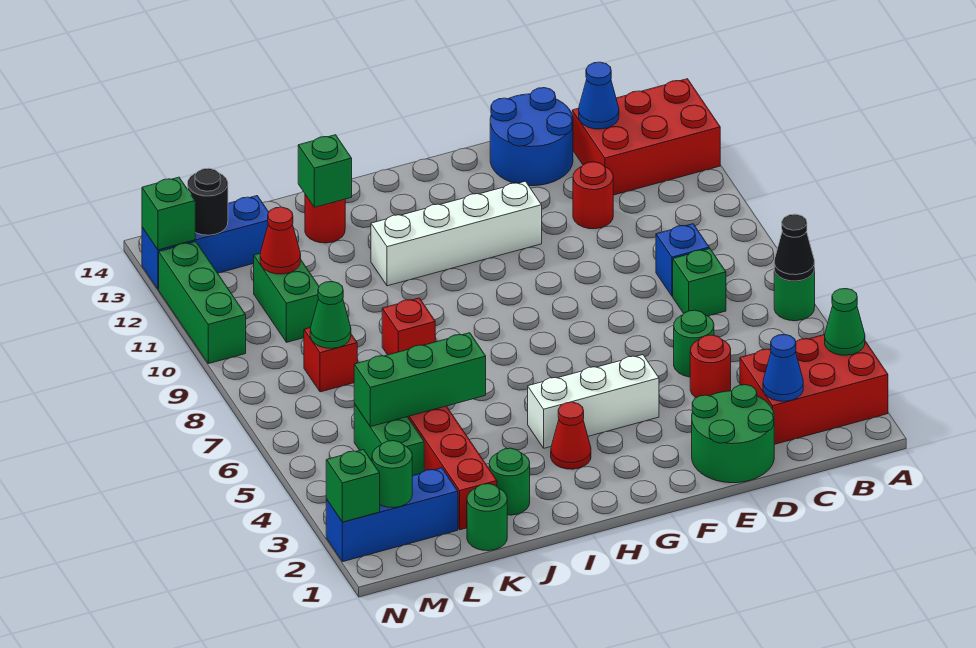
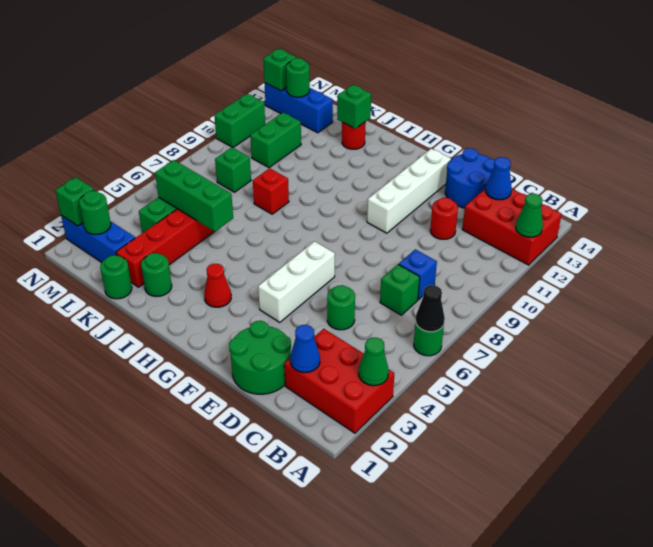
red round brick D4 level 1 -> none
white brick F4:H4 level 1 -> white brick F4:F6 level 1
white brick F11:I11 level 1 -> white brick F10:F13 level 1
red brick L8 level 1 -> green brick L8 level 1
green cone L8 level 2 -> green cone A12 level 2
red cone L11 level 2 -> none
black round brick M13 level 2 -> green round brick M13 level 2
green brick N10:N12 level 1 -> green brick N10:N11 level 1

